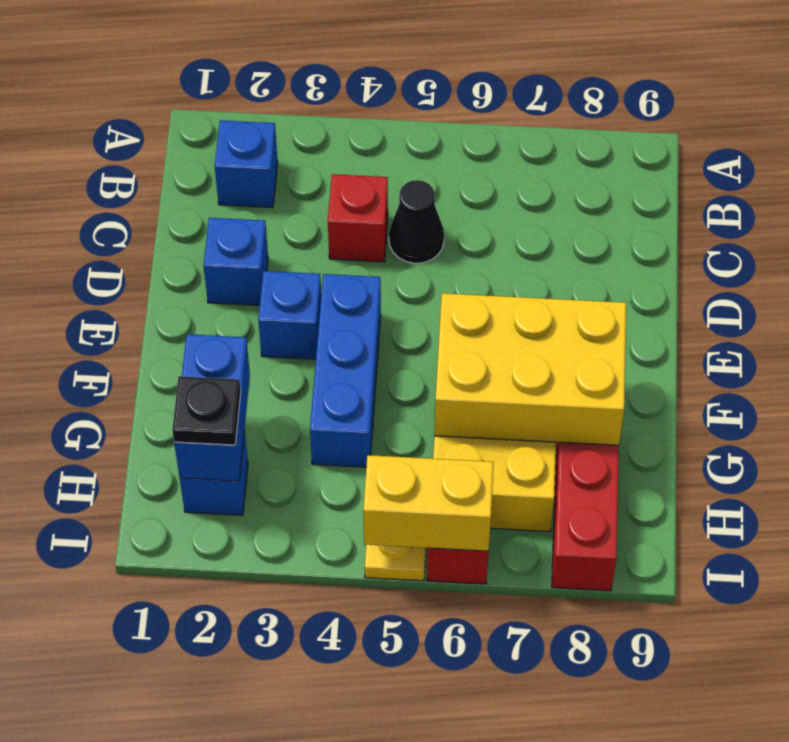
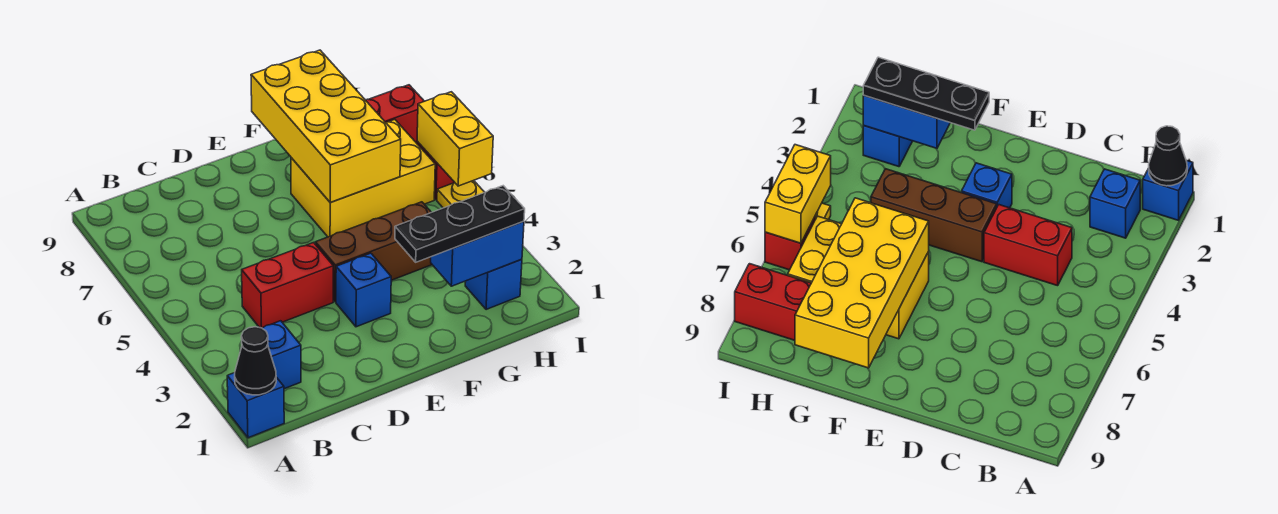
red brick C4 level 1 -> red brick C4:D4 level 1
black cone C5 level 1 -> black cone A1 level 2
blue brick D2 level 1 -> blue brick A1 level 1
blue brick E4:G4 level 1 -> brown brick E4:G4 level 1
yellow brick F6:G8 level 2 -> yellow brick F6:G9 level 2
black plate H2 level 3 -> black plate F2:H2 level 3

